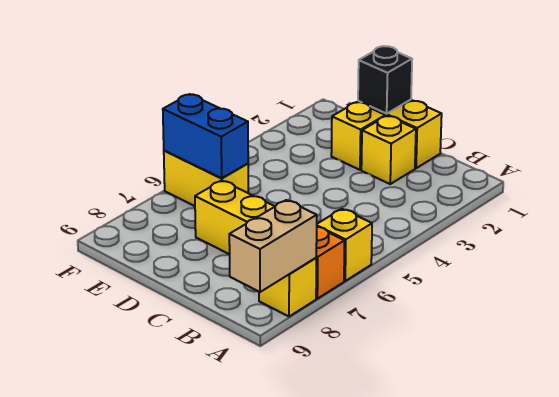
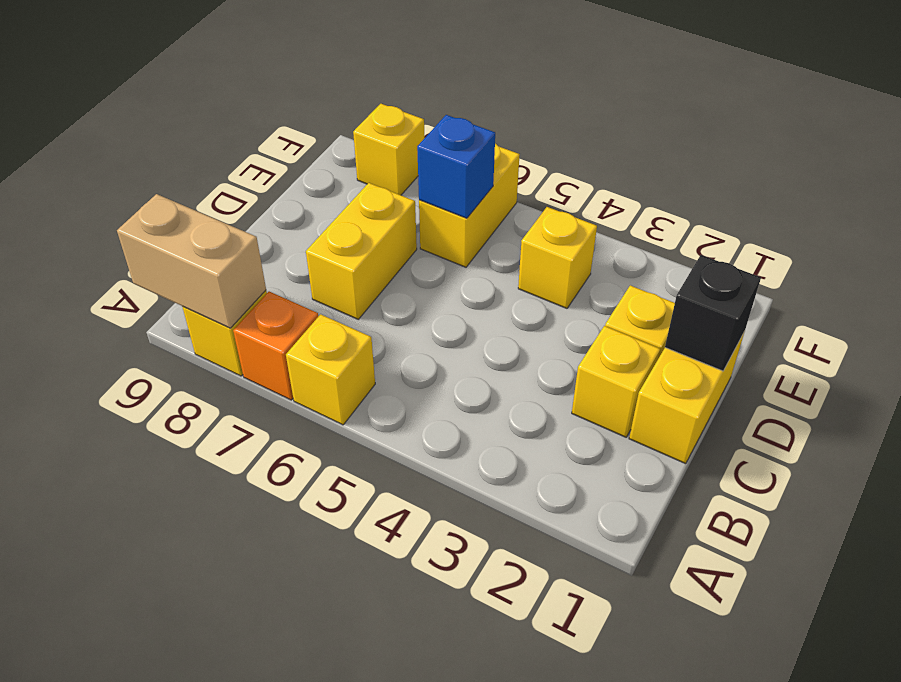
none -> yellow brick E4 level 1
blue brick E6:F6 level 2 -> blue brick E6 level 2
none -> yellow brick F8 level 1

